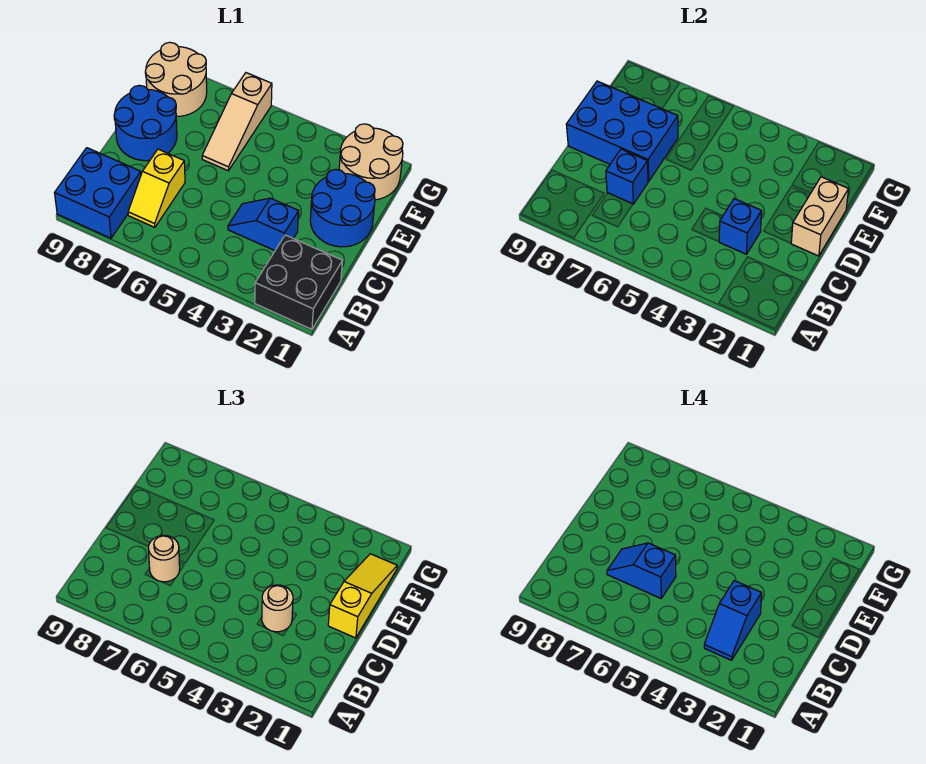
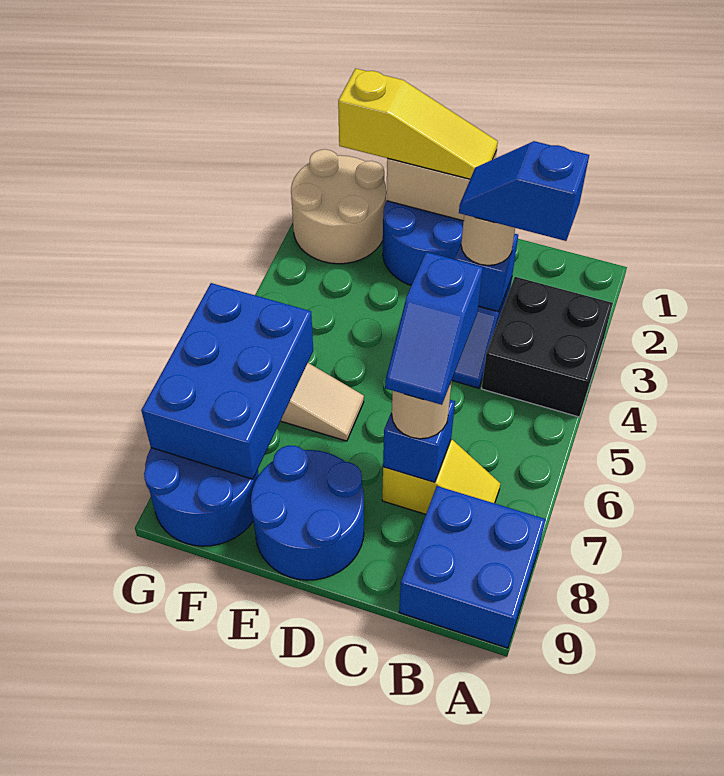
black brick A1:B2 level 1 -> black brick A3:B4 level 1
blue slope B3:C3 level 4 top C -> blue slope B3:C3 level 4 top B
yellow slope D1:F1 level 3 top D -> yellow slope D1:F1 level 3 top F
blue brick D7:E9 level 2 -> blue brick F6:G8 level 2
tan round brick F8:G9 level 1 -> blue round brick F8:G9 level 1

